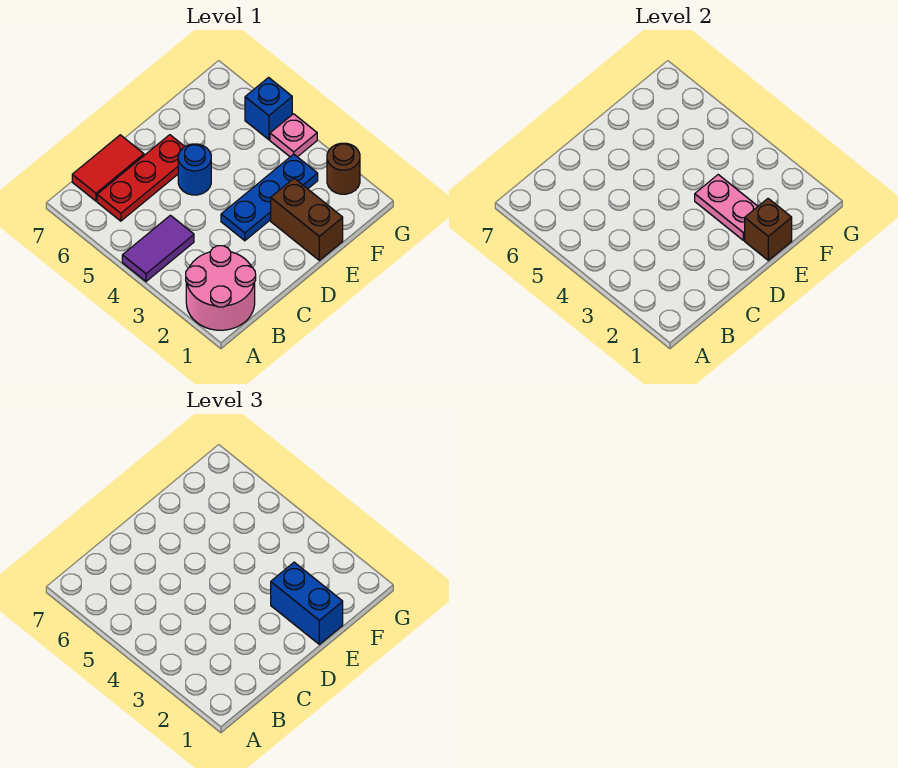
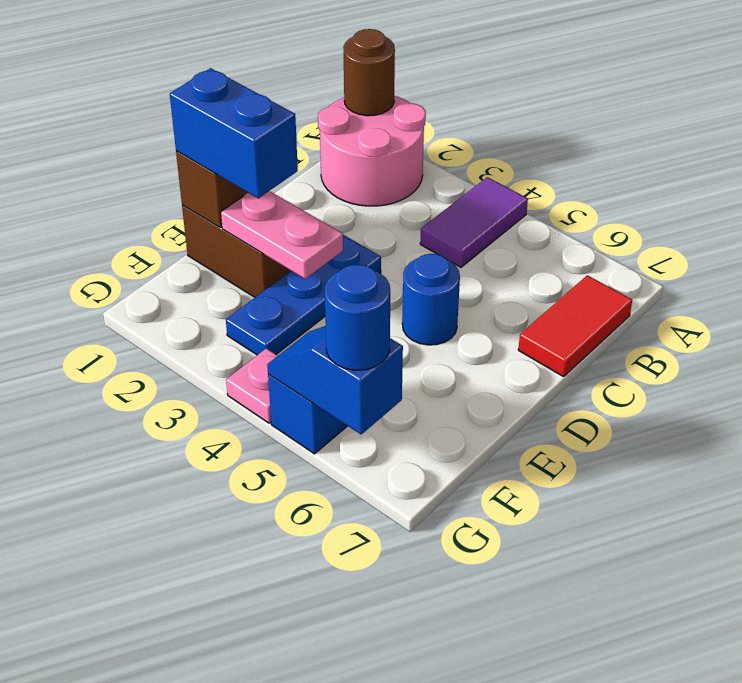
red plate B6:D6 level 1 -> none
brown round brick G2 level 1 -> brown round brick A1 level 2
none -> blue slope G5:G6 level 2 top 6
none -> blue round brick G6 level 3

